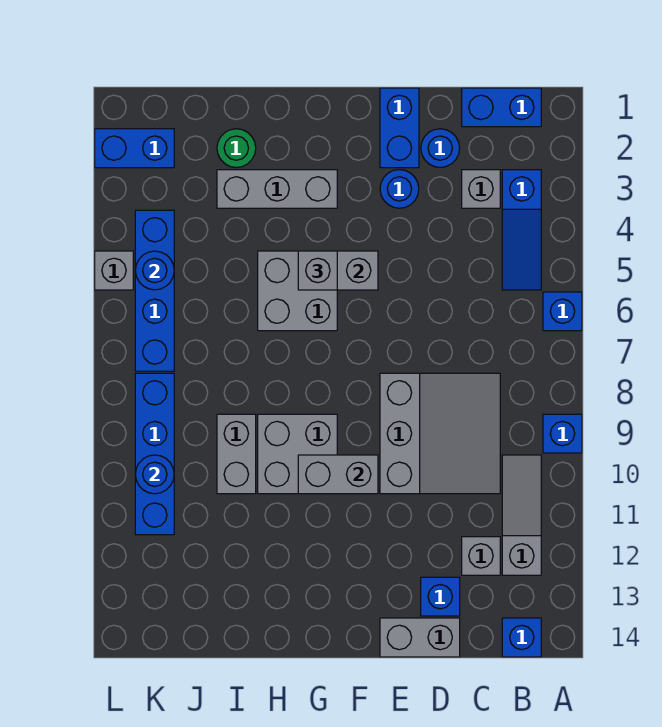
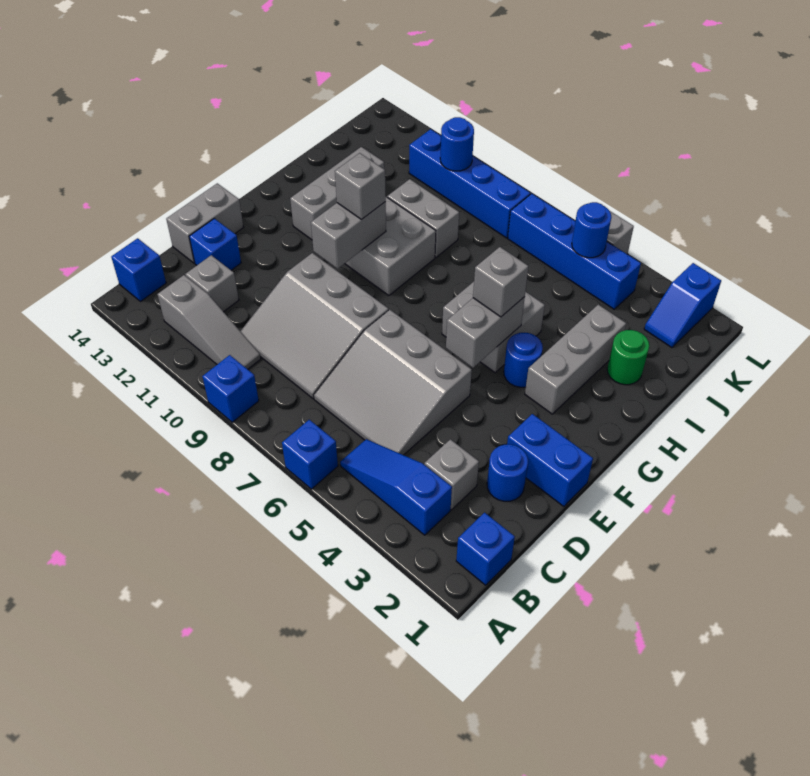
blue brick B1:C1 level 1 -> blue brick B1 level 1
none -> grey slope C5:E7 level 1 top E
blue round brick E3 level 1 -> blue round brick G4 level 1
none -> grey brick G10 level 3
none -> grey brick G12:I12 level 1
blue brick K2:L2 level 1 -> blue slope K2:L2 level 1 top L

